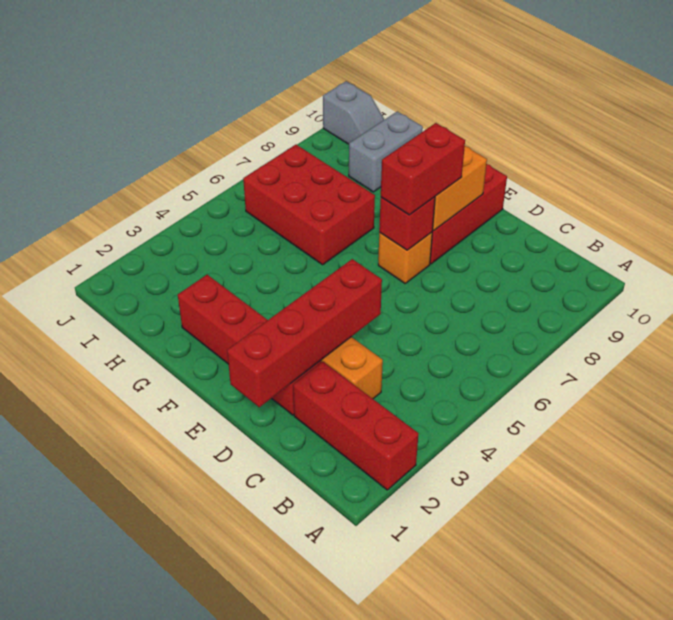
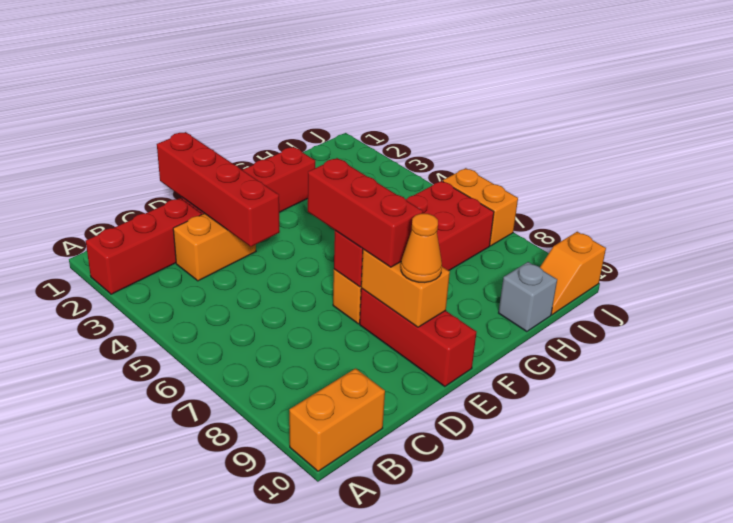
none -> orange brick A10:B10 level 1
red brick E7:E8 level 3 -> red brick E6:E8 level 3
none -> orange cone E9 level 3
grey brick H9:H10 level 1 -> grey brick H10 level 1
grey slope I10:J10 level 1 top J -> orange slope I10:J10 level 1 top J
none -> orange brick J6:J7 level 1

